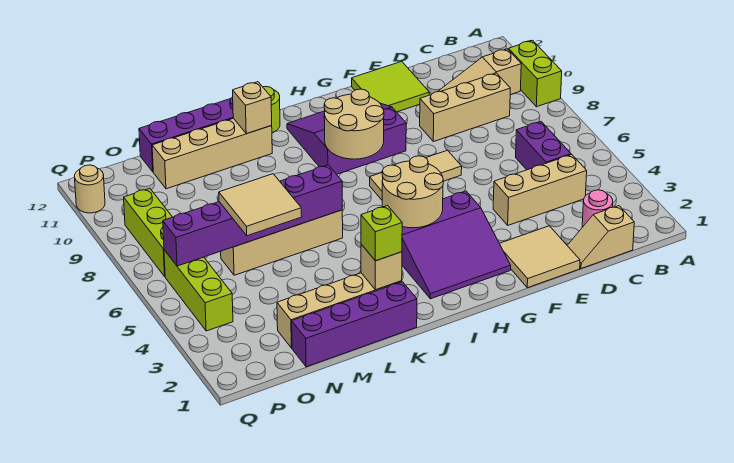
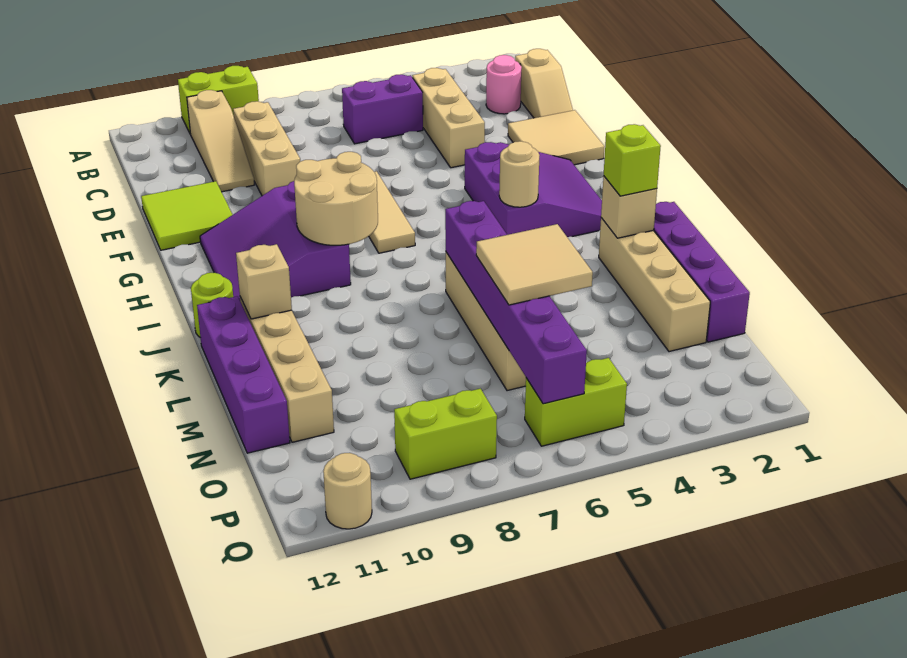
tan round brick H4:I5 level 2 -> tan round brick I4 level 2
lime brick P4:P6 level 1 -> lime brick P5:P6 level 1
lime brick P7:P9 level 1 -> lime brick P8:P9 level 1

